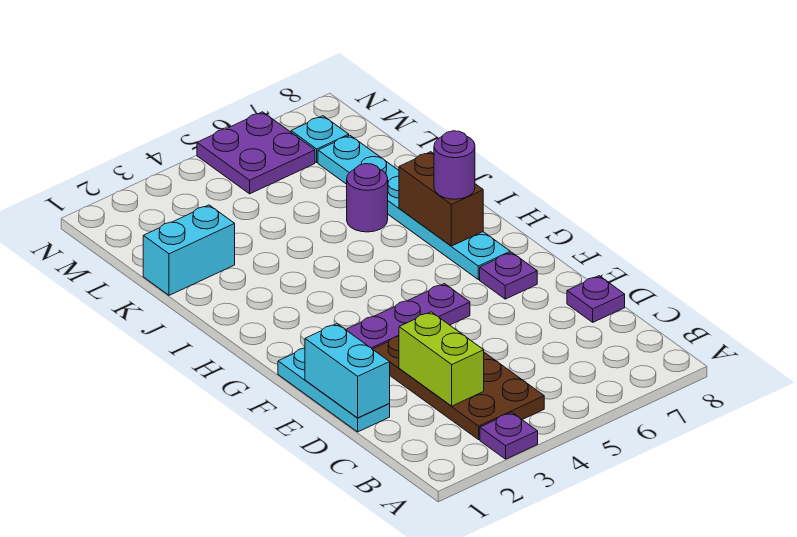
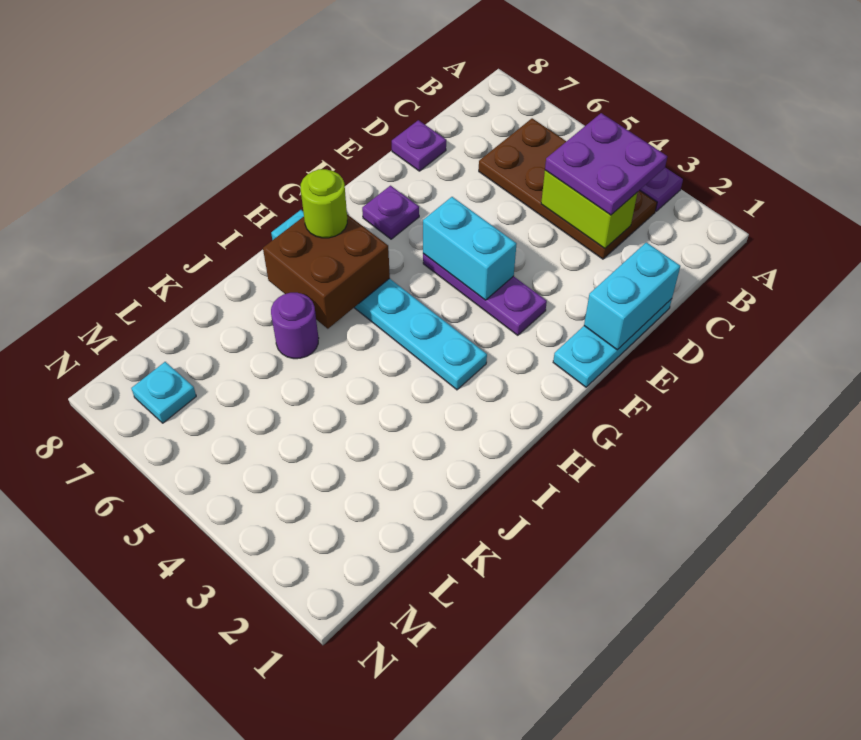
brown plate B3:E4 level 1 -> brown plate B3:C6 level 1
lime brick C3:D3 level 2 -> lime brick C3:C4 level 2
cyan plate G7:L7 level 1 -> cyan plate H3:H8 level 1
brown brick H7:I7 level 2 -> brown brick H6:I7 level 2
purple round brick H7 level 3 -> lime round brick H7 level 3
cyan brick K1:K2 level 1 -> cyan brick F4:F5 level 2
purple plate M5:N6 level 1 -> purple plate B3:C4 level 3

